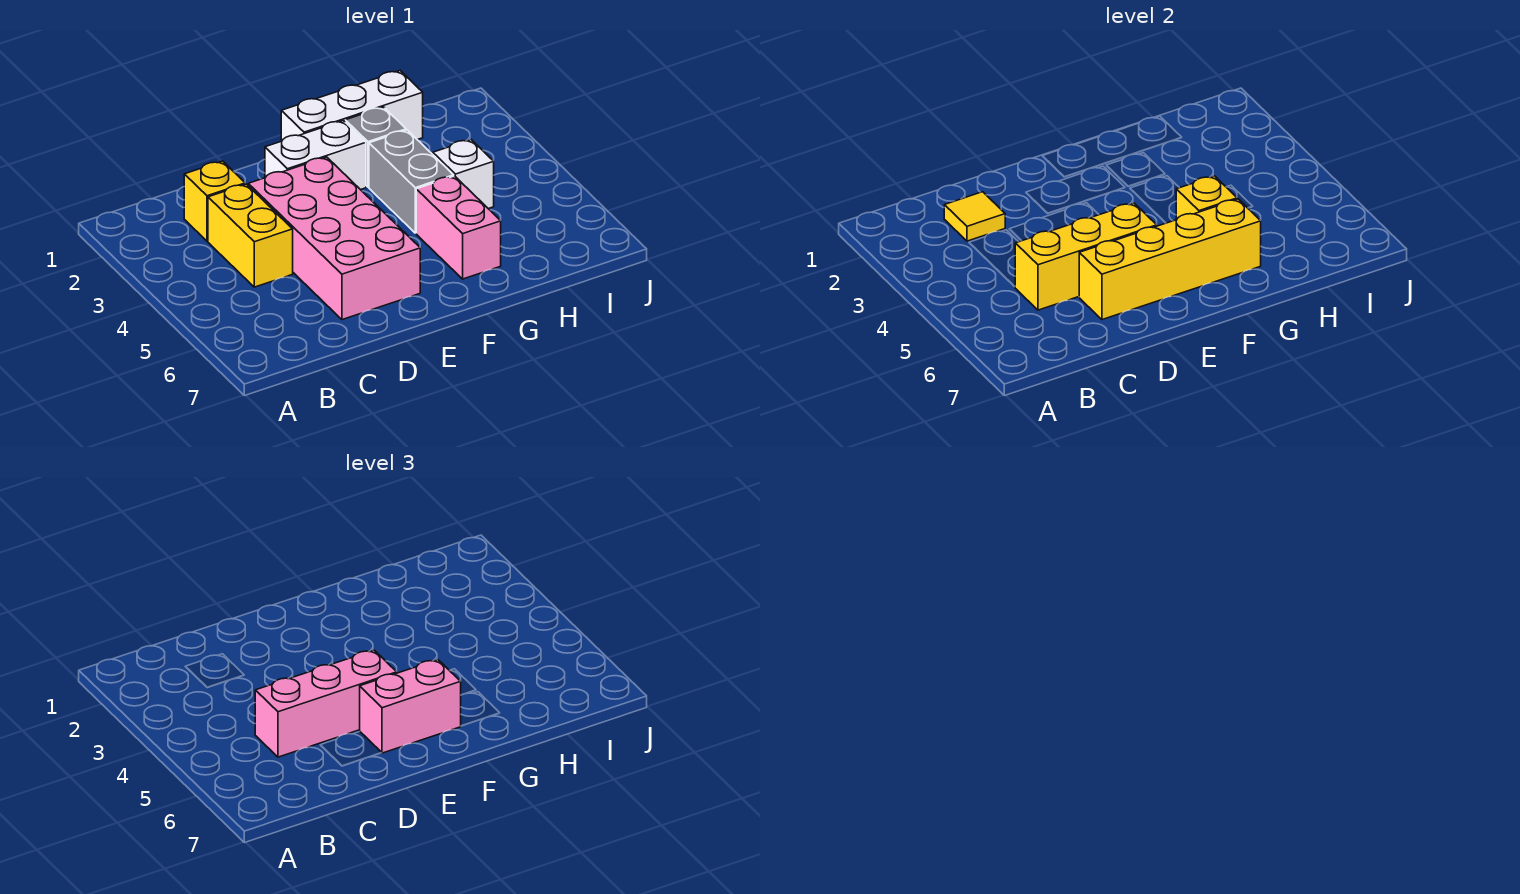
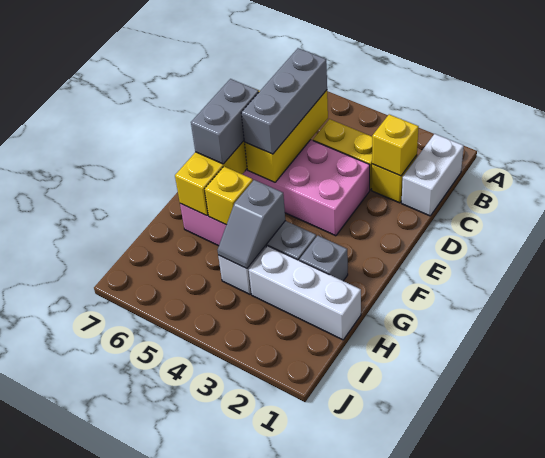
yellow tile C2 level 2 -> yellow brick C2 level 2
pink brick C5:E5 level 3 -> grey brick C5:E5 level 3
white brick E2:F2 level 1 -> white brick B1:C1 level 1
pink brick E6:F6 level 3 -> grey brick E6:F6 level 3
white brick F1:H1 level 1 -> white brick H1:H3 level 1
none -> grey slope G4:H4 level 2 top G

